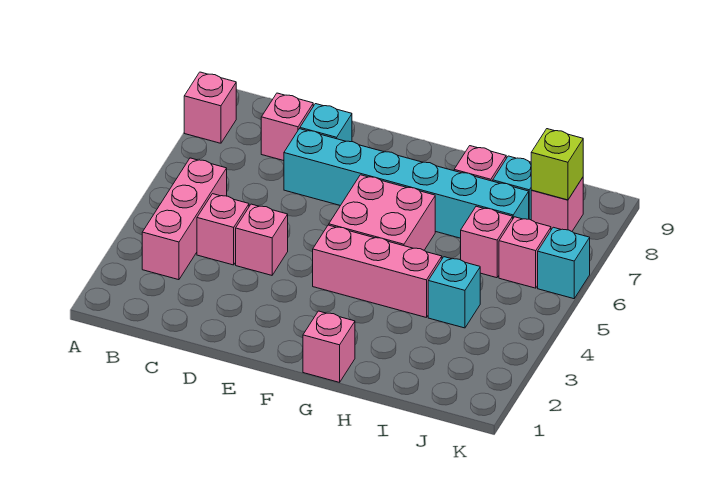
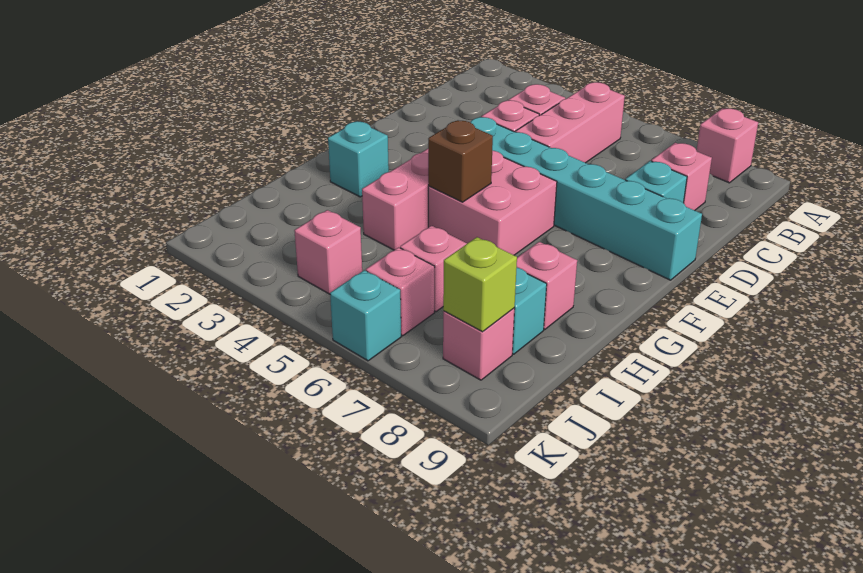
pink brick B3:B5 level 1 -> pink brick B5:D5 level 1
cyan brick D7:I7 level 1 -> cyan brick E4:E9 level 1
pink brick G1 level 1 -> pink brick J4 level 1
none -> brown brick G5 level 2
cyan brick I4 level 1 -> cyan brick G2 level 1

